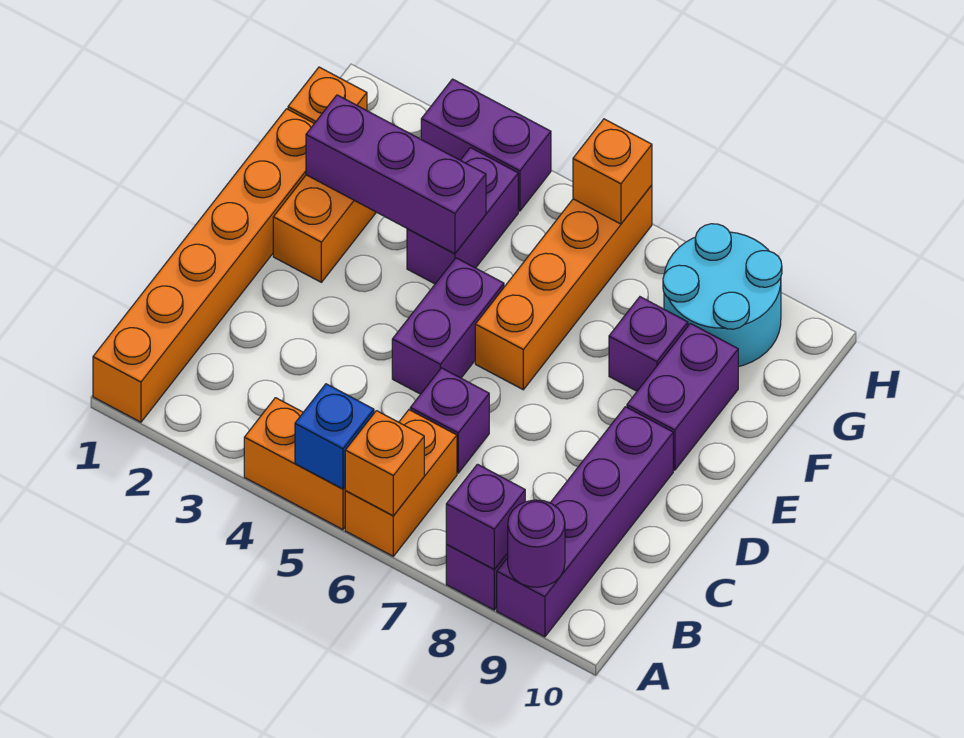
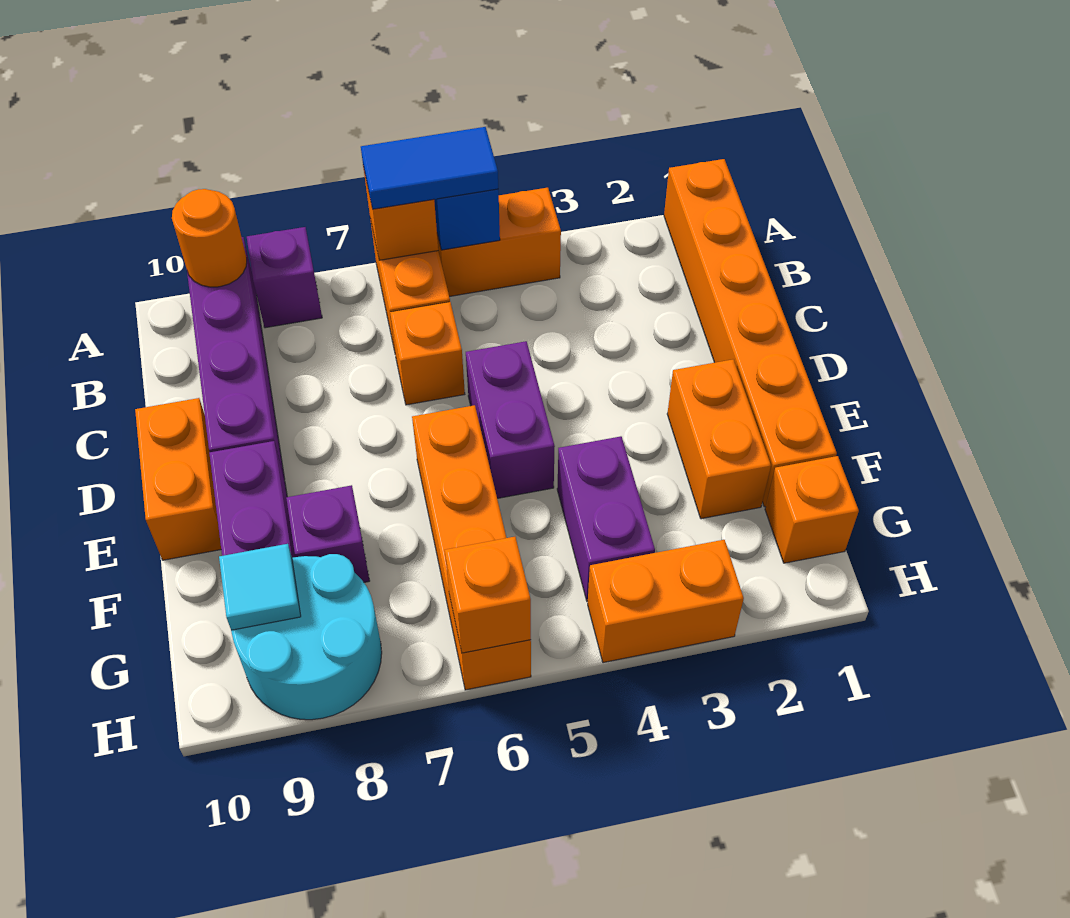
none -> blue tile A5:A6 level 3
purple brick A8 level 2 -> none
purple round brick A9 level 2 -> orange round brick A9 level 2
purple brick C6 level 1 -> orange brick C6 level 1
none -> orange brick D10:E10 level 1
purple brick F2:F4 level 2 -> none
none -> cyan tile G9 level 2
purple brick H3:H4 level 1 -> orange brick H3:H4 level 1

